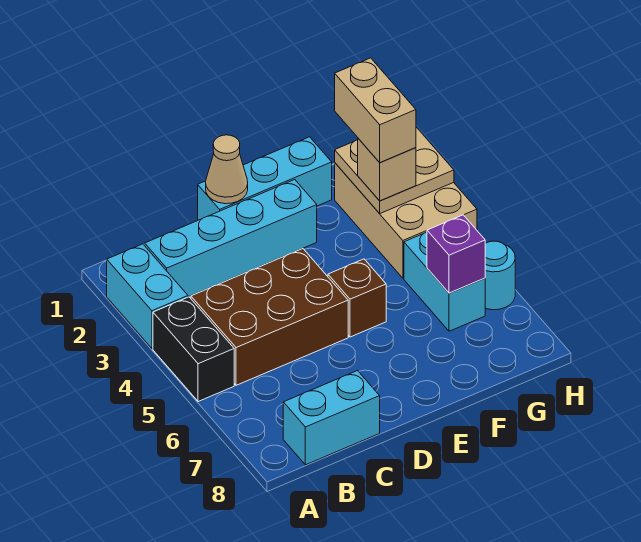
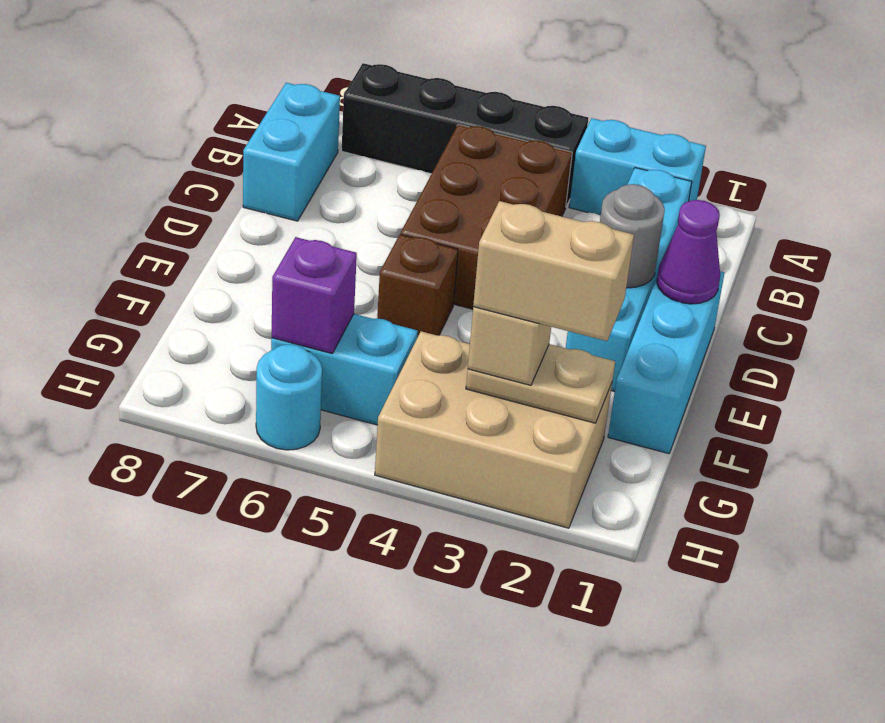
black brick A4:A5 level 1 -> black brick A4:A7 level 1
tan cone D1 level 2 -> purple cone D1 level 2
none -> grey round brick D2 level 2
tan plate G2:H3 level 2 -> tan plate G2:G3 level 2

